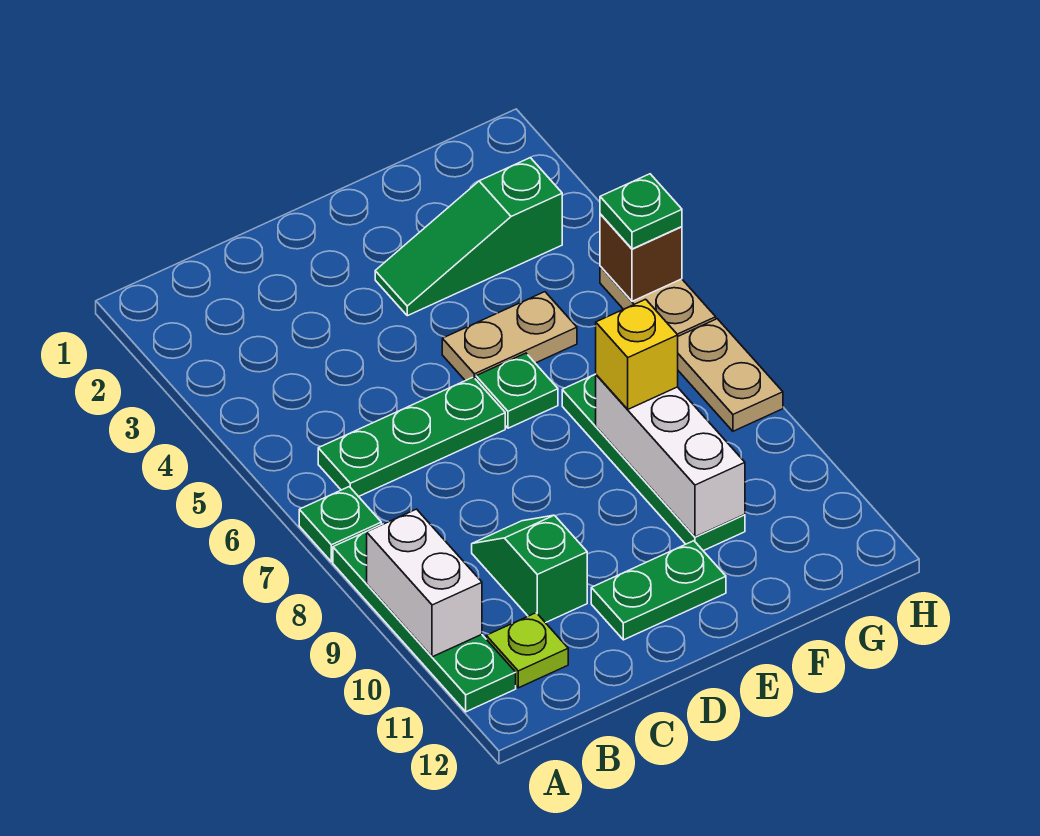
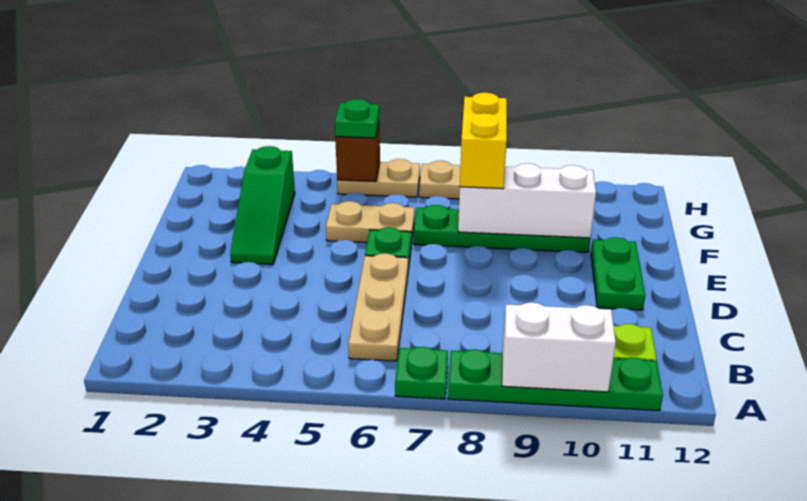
green plate B6:D6 level 1 -> tan plate B6:D6 level 1
green slope C9:C10 level 1 top 10 -> none
tan plate E5:F5 level 1 -> tan plate F5:F6 level 1
yellow brick F8 level 3 -> yellow brick F8:G8 level 3

